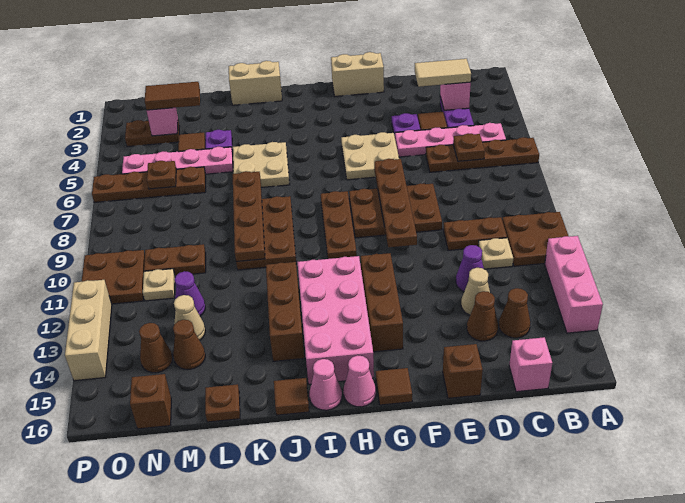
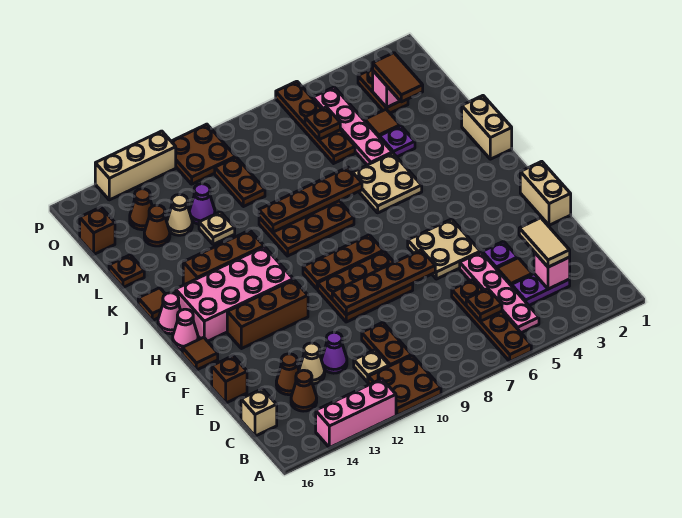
pink brick C16 level 1 -> tan brick C16 level 1
brown plate E8:G9 level 1 -> brown plate F8:G10 level 1
tan plate N11 level 1 -> tan plate L12 level 1

